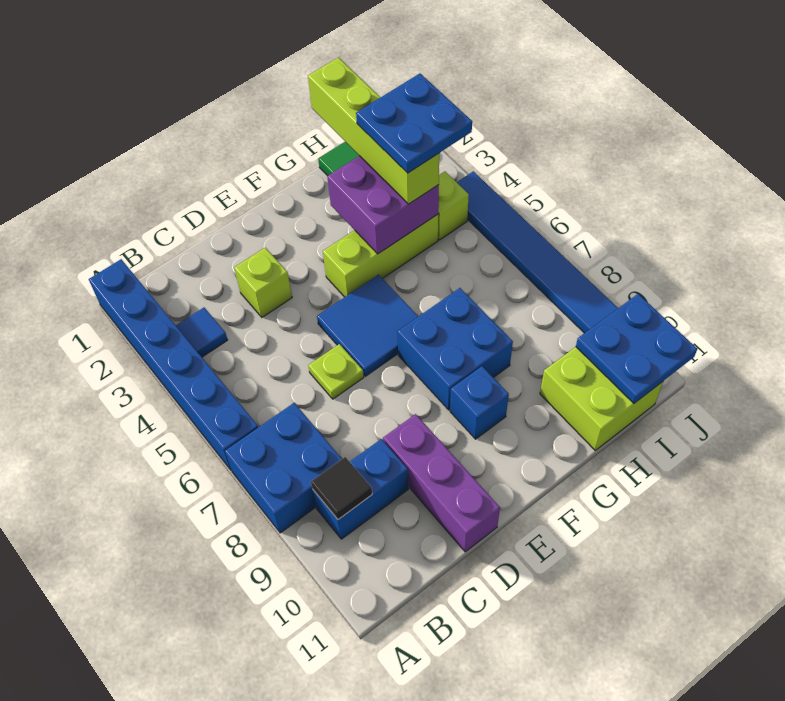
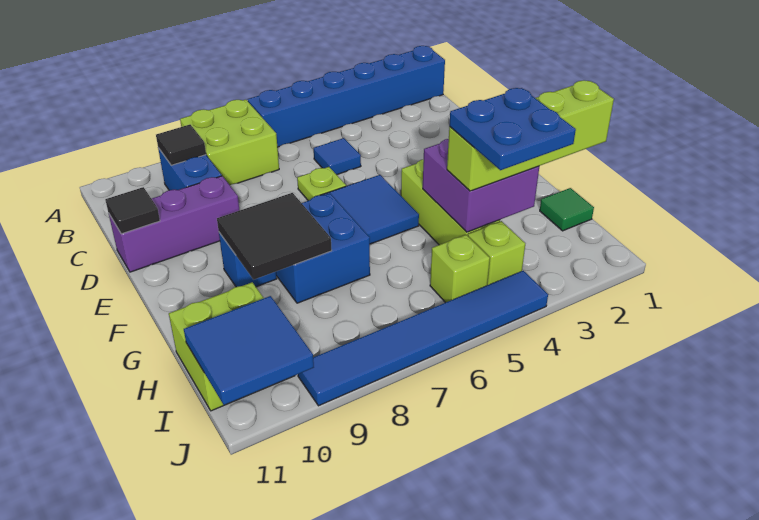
blue brick A7:B8 level 1 -> lime brick A7:B8 level 1
blue tile B3 level 1 -> blue tile C5 level 1
lime brick D3 level 1 -> lime brick I5 level 1
none -> black tile D11 level 2
none -> black tile F8:G9 level 2
blue plate I10:J11 level 2 -> blue tile I10:J11 level 2

